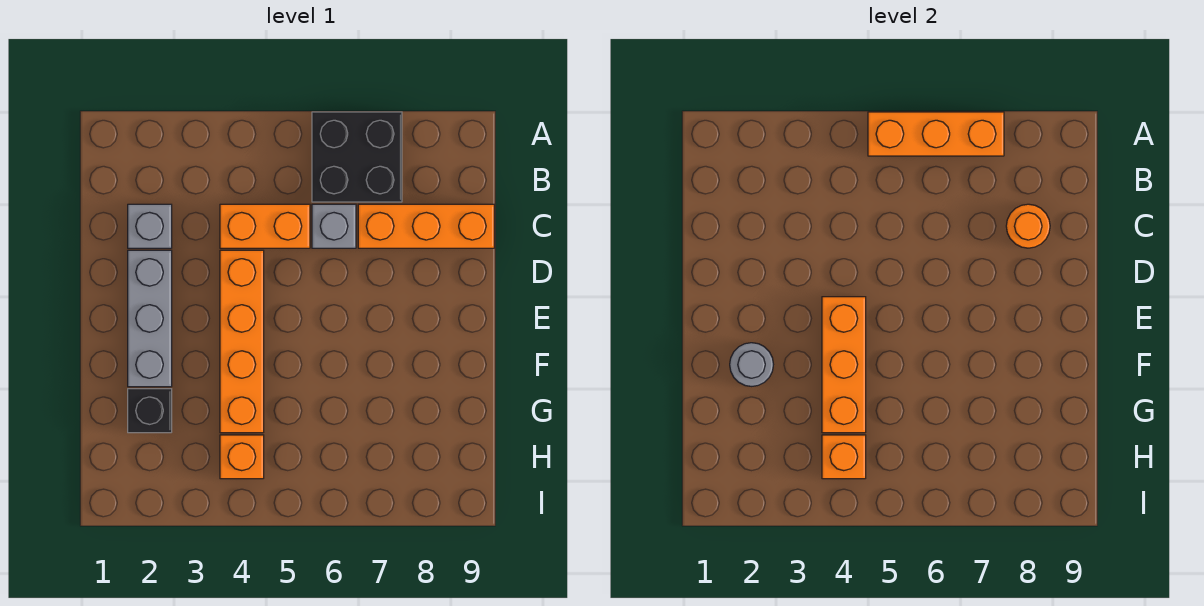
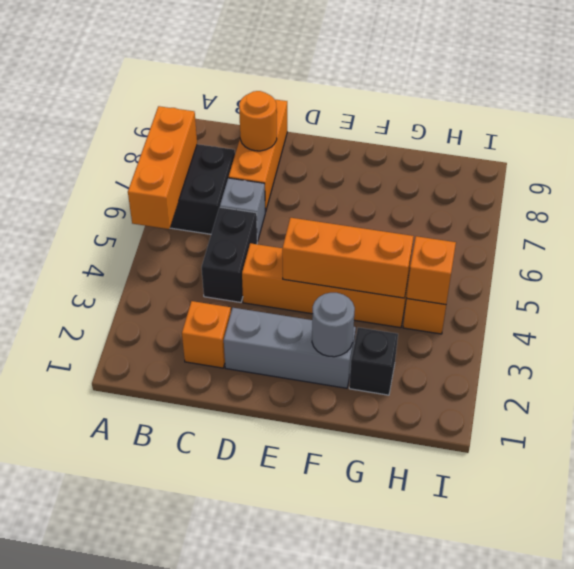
grey brick C2 level 1 -> orange brick C2 level 1
orange brick C4:C5 level 1 -> black brick C4:C5 level 1

